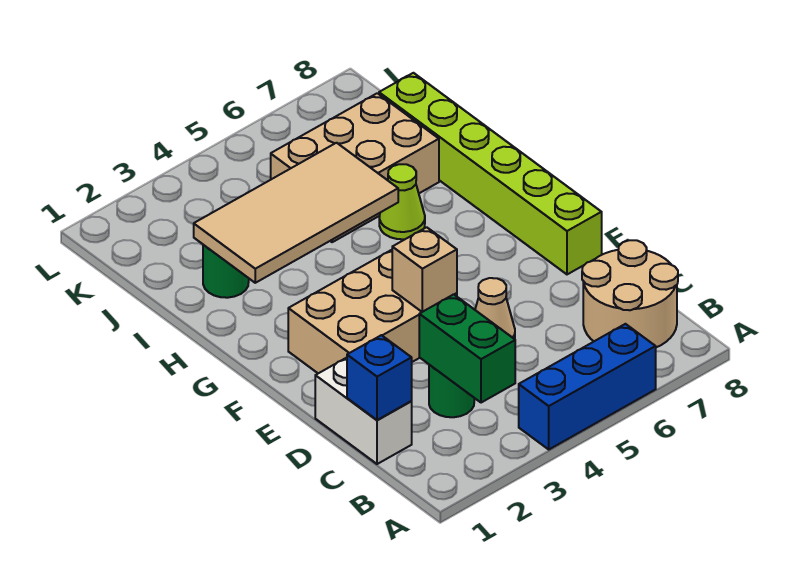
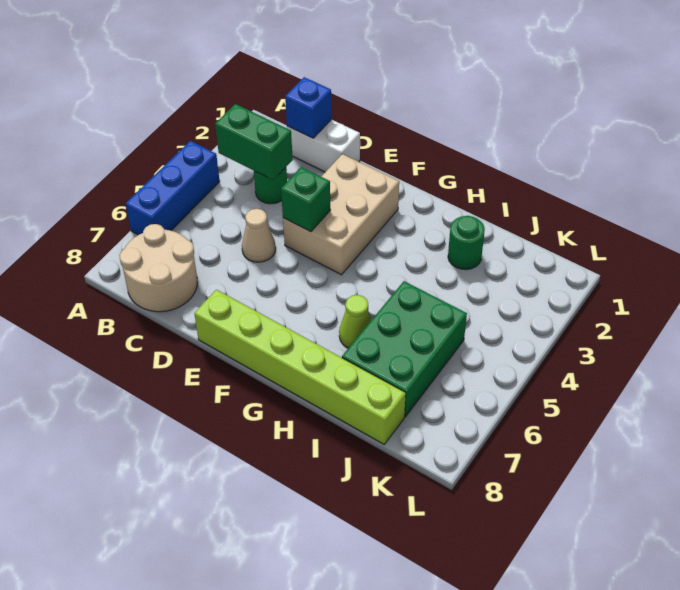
tan brick E4 level 2 -> green brick E4 level 2
tan tile H2:I5 level 2 -> none
tan brick I5:J7 level 1 -> green brick I5:J7 level 1

